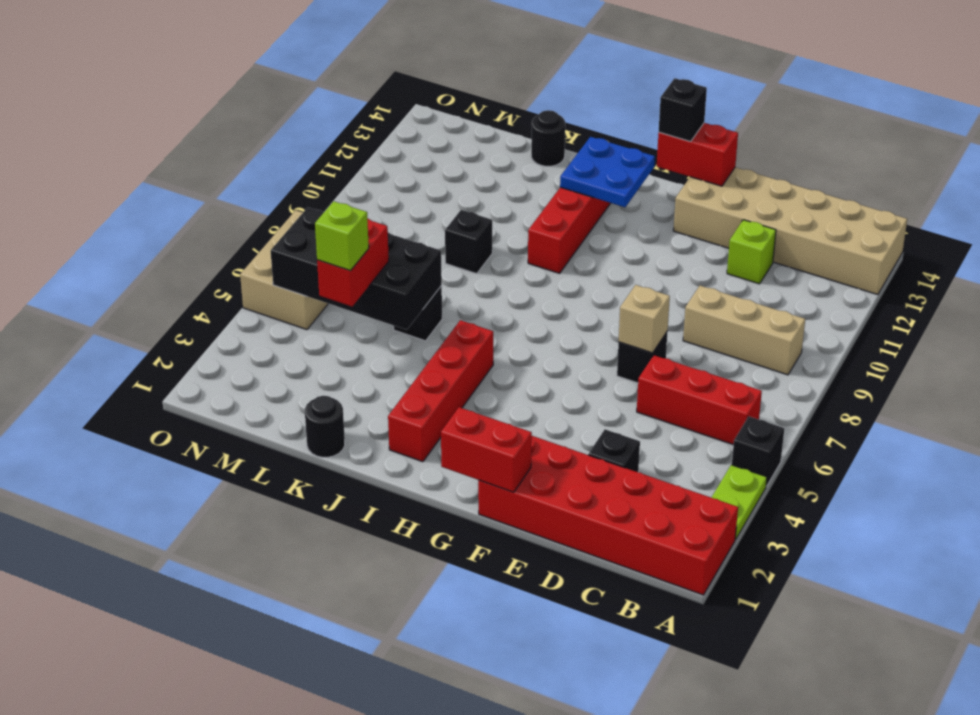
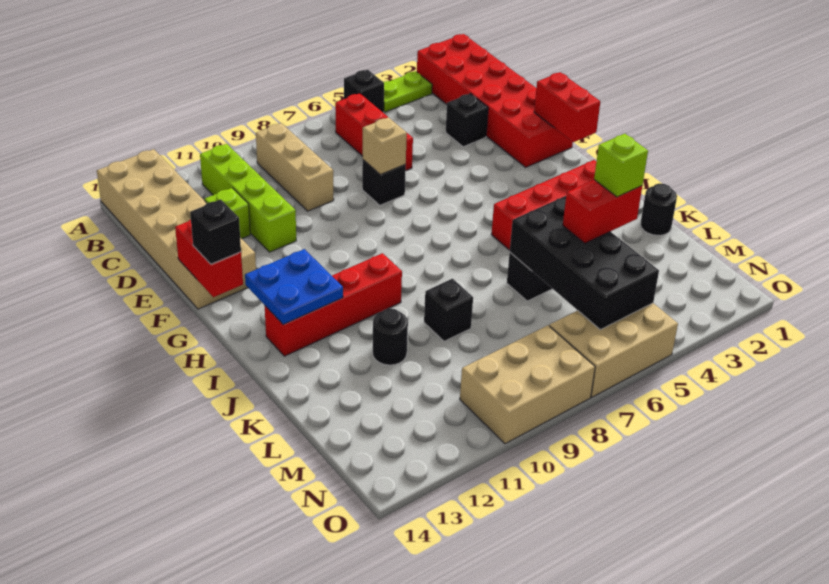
none -> lime brick B11:E11 level 1
black round brick K14 level 1 -> black round brick K11 level 1
none -> tan brick N8:O10 level 1

